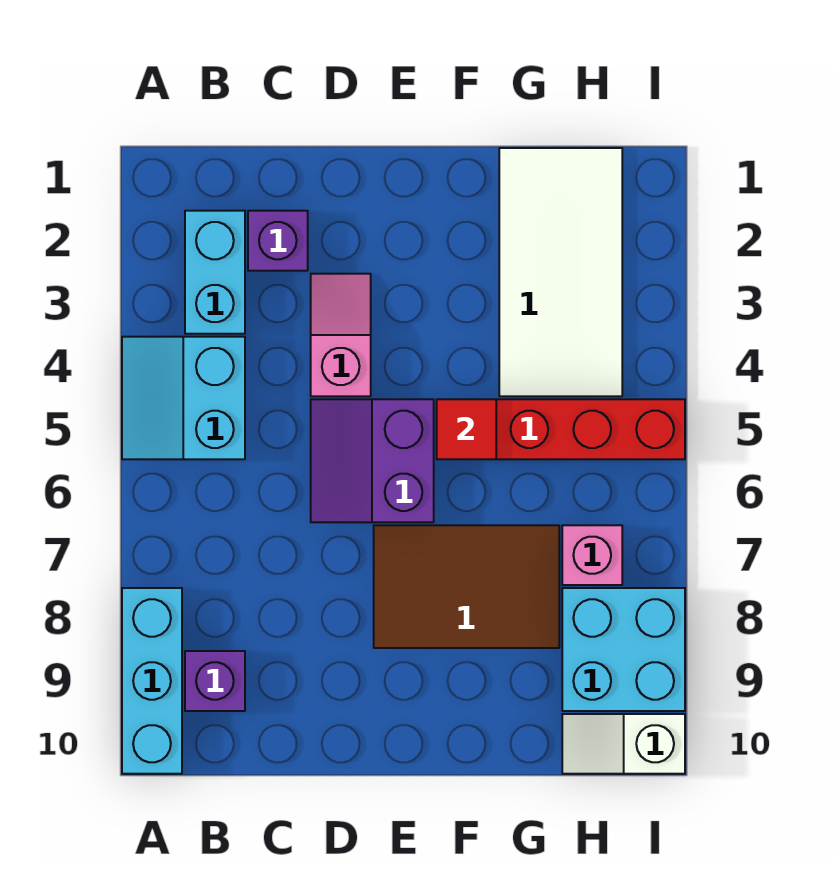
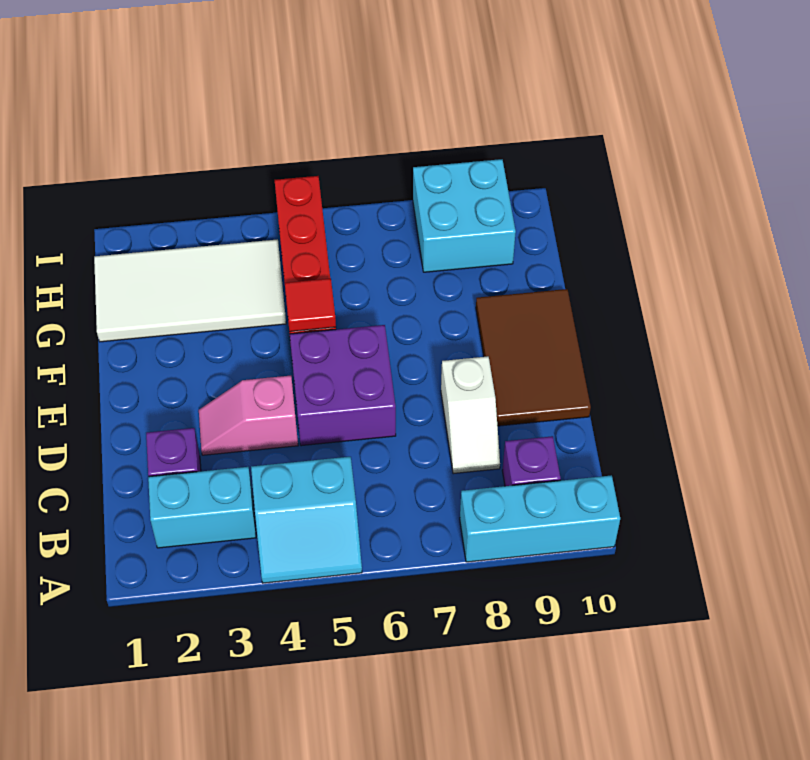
purple slope D5:E6 level 1 top E -> purple brick D5:E6 level 1
brown tile E7:G8 level 1 -> brown tile D9:F10 level 1
pink brick H7 level 1 -> none
white slope H10:I10 level 1 top I -> white slope C8:D8 level 1 top D

